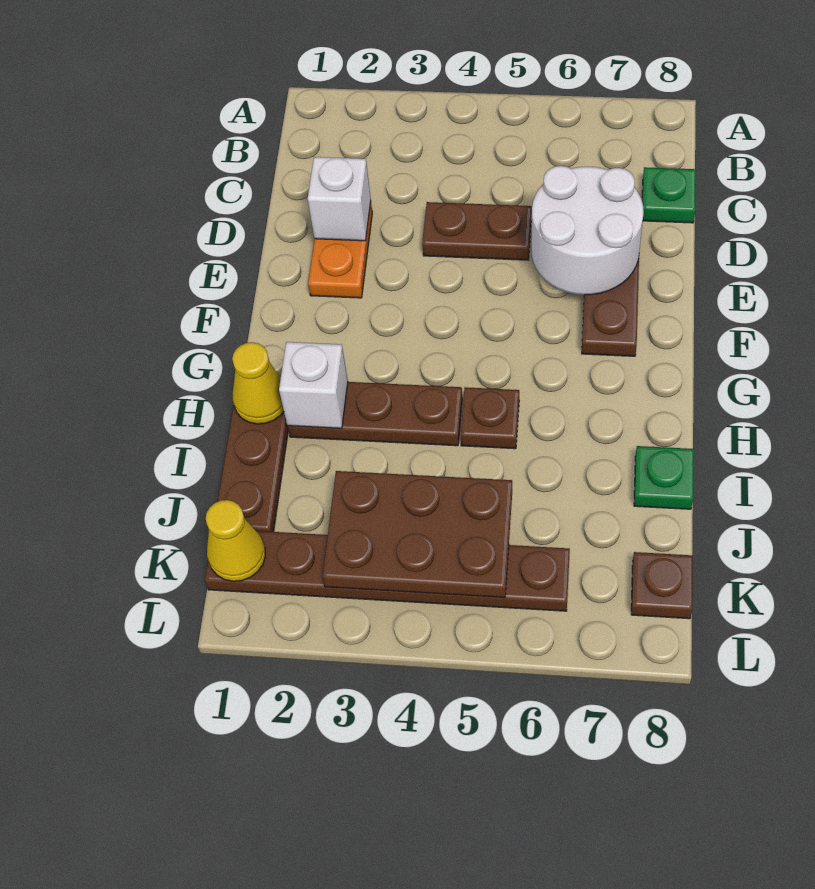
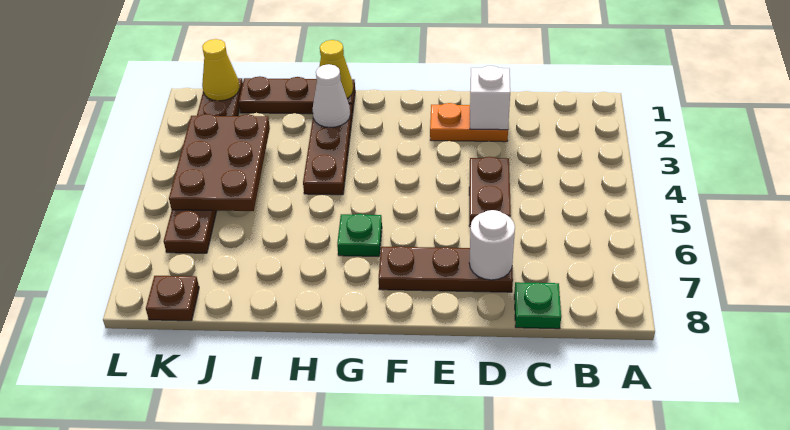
white round brick D6:E7 level 2 -> white round brick D7 level 2
white brick H2 level 2 -> white cone H2 level 2
brown plate H5 level 1 -> none
green plate I8 level 1 -> green plate G6 level 1

